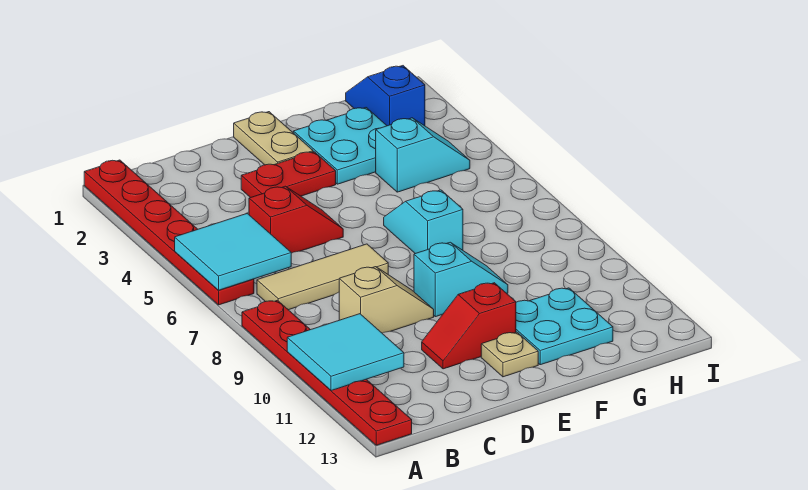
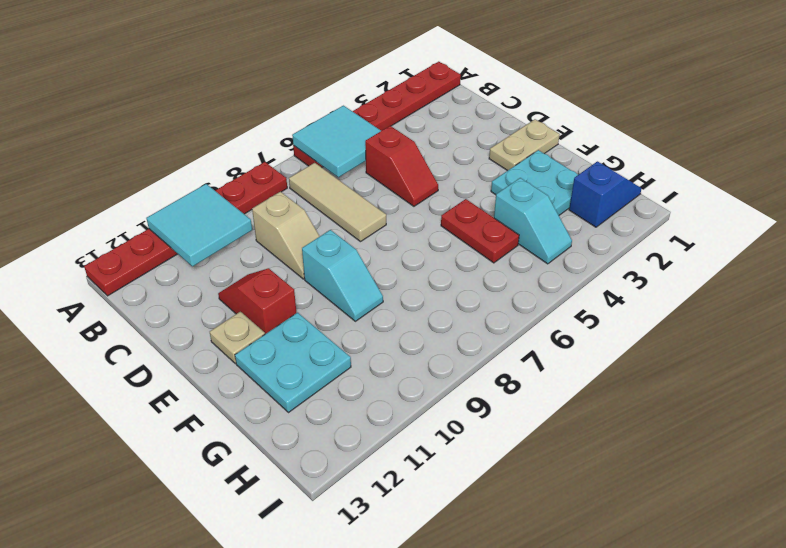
red plate D3:E3 level 1 -> red plate F5:G5 level 1
cyan slope F6:F7 level 1 top 7 -> none

